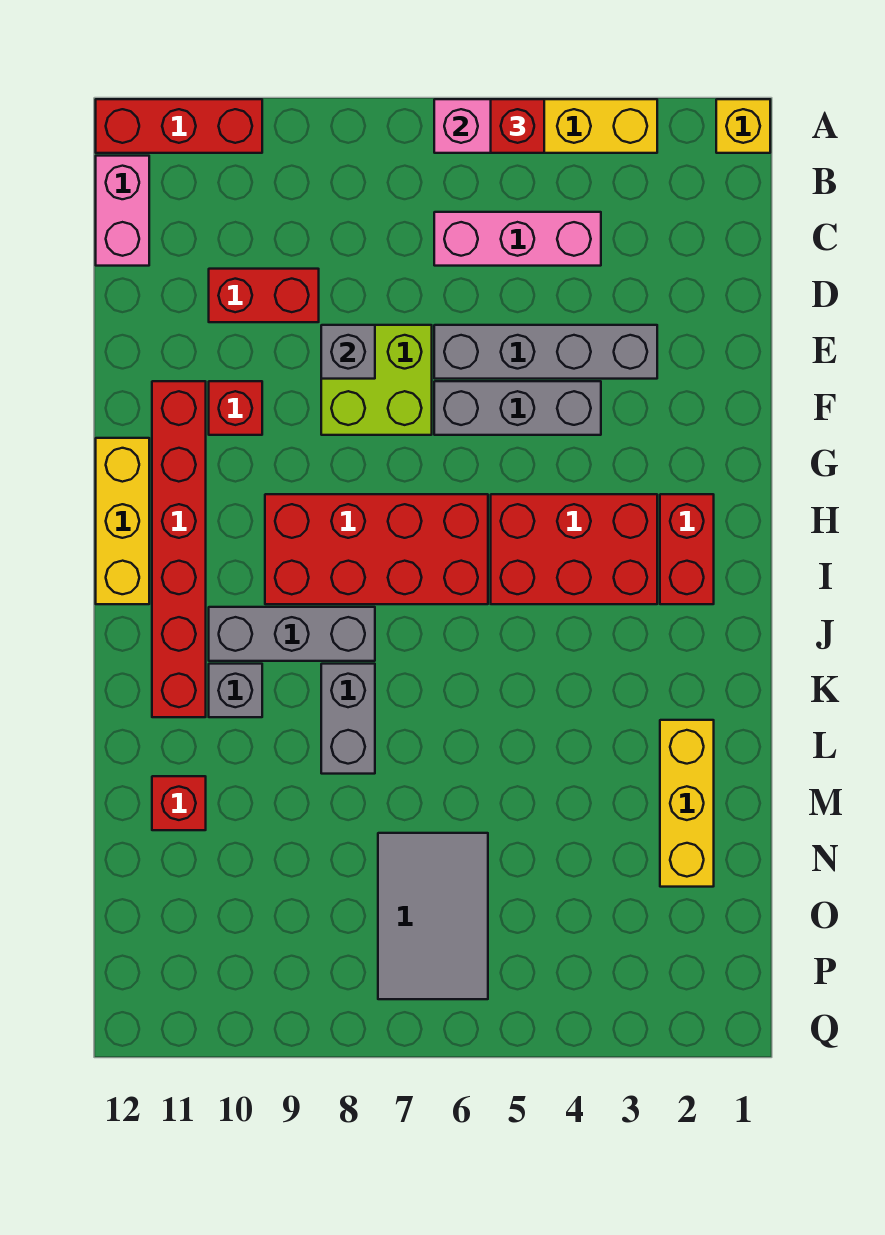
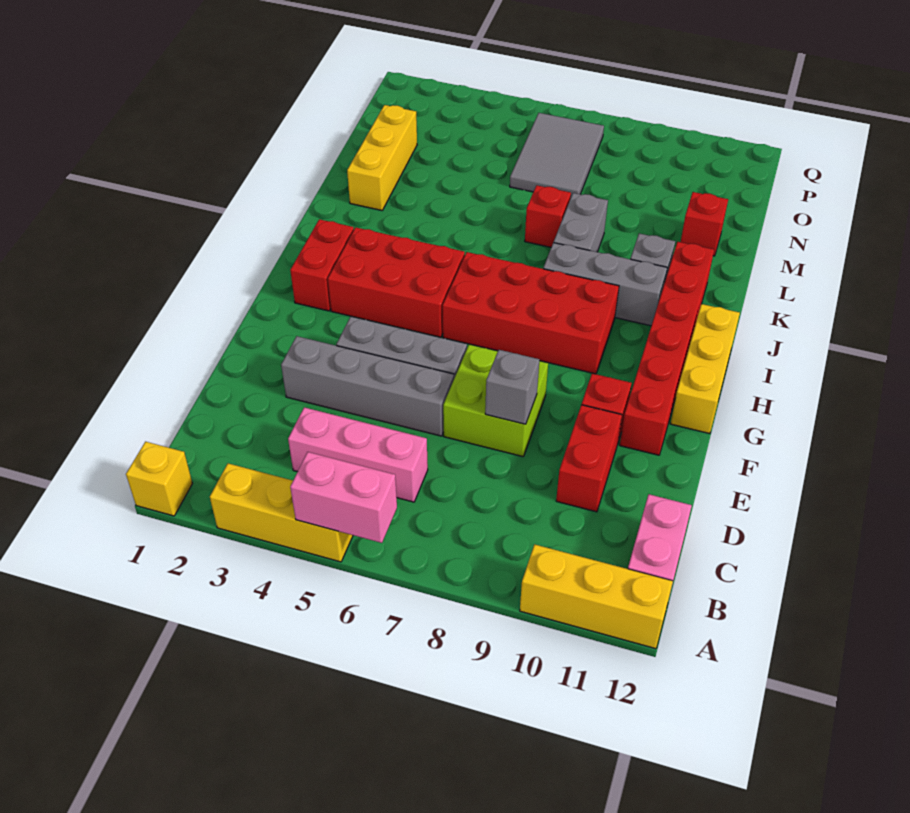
red brick A5 level 3 -> red brick L7 level 1
red brick A10:A12 level 1 -> yellow brick A10:A12 level 1
red brick D9:D10 level 1 -> red brick D10:E10 level 1

